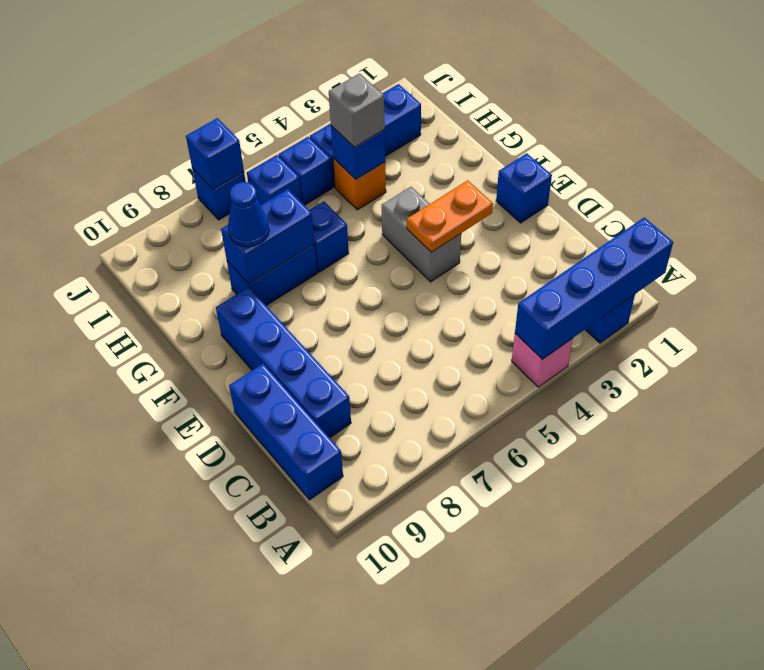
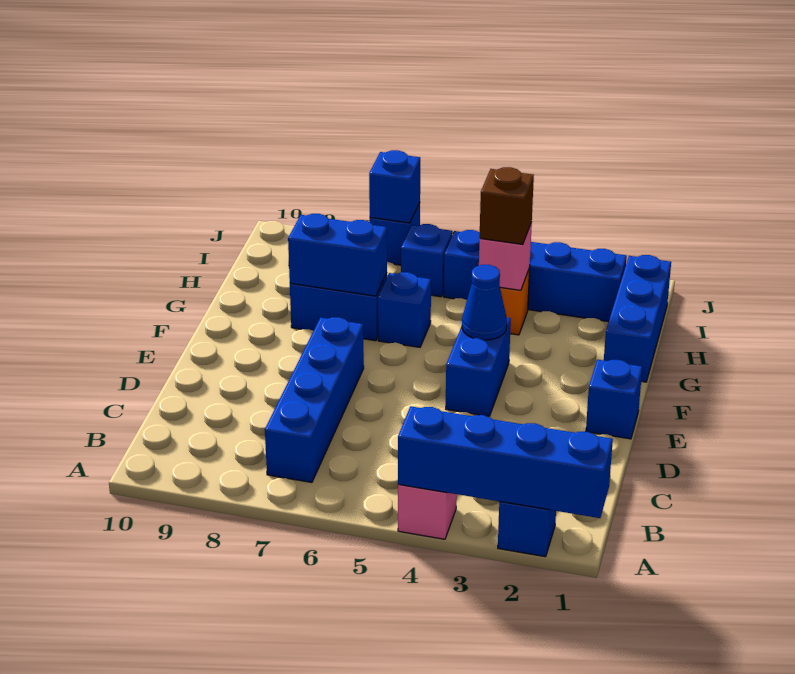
blue brick B10:D10 level 1 -> blue brick G1:I1 level 1
blue brick C9:F9 level 1 -> blue brick B7:E7 level 1
orange plate E3:E4 level 2 -> none
grey brick E4:F4 level 1 -> blue brick E4:F4 level 1
blue cone G8 level 3 -> blue cone F4 level 2
blue brick H4 level 2 -> pink brick H4 level 2
grey brick H4 level 3 -> brown brick H4 level 3

